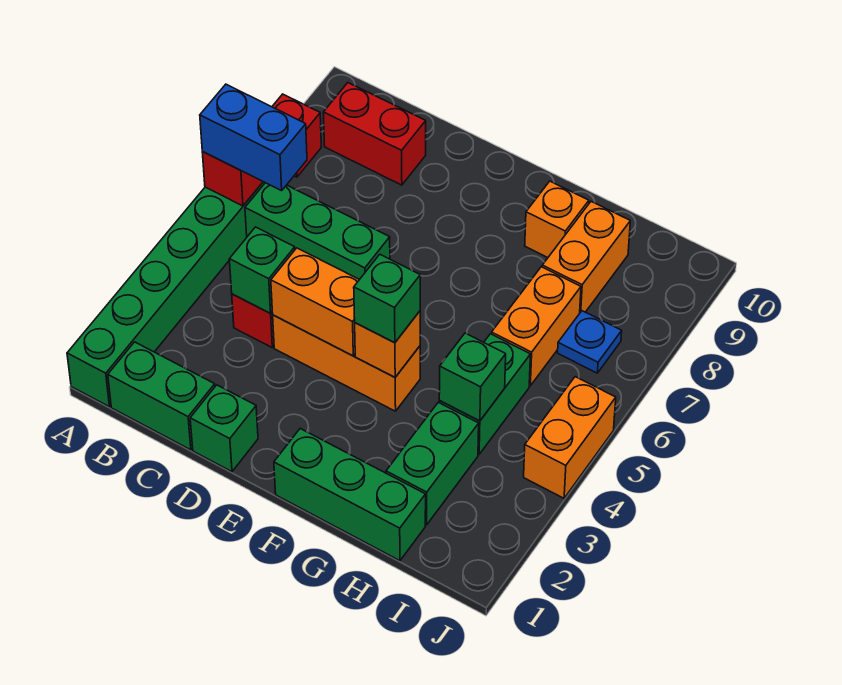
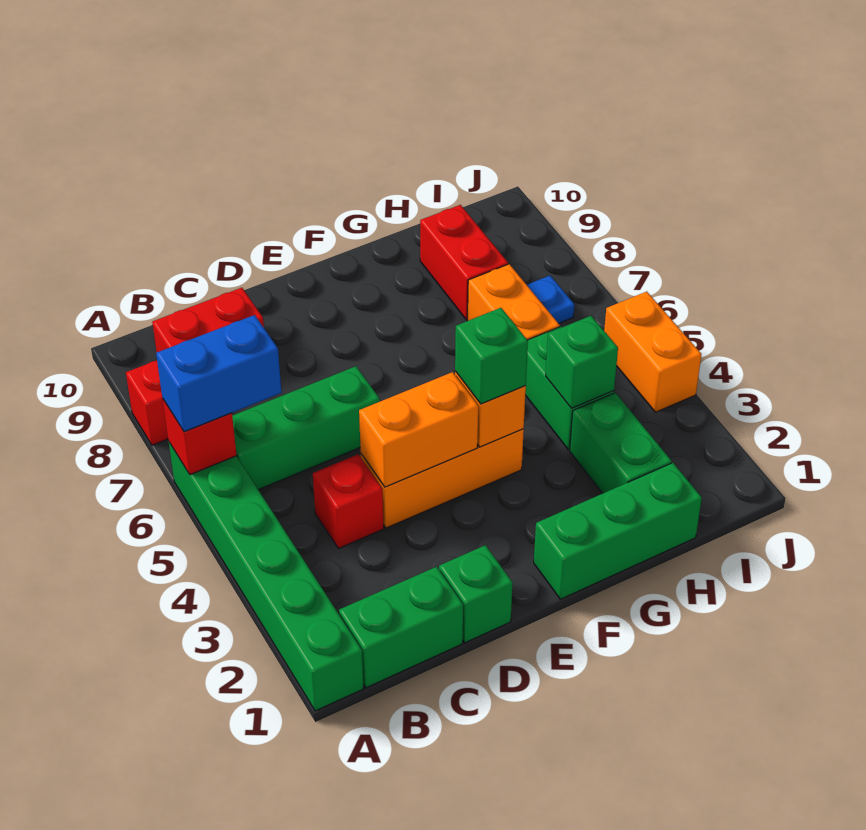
green brick C4 level 2 -> none
orange brick G9 level 1 -> none
orange brick H8:H9 level 1 -> red brick H8:H9 level 1

